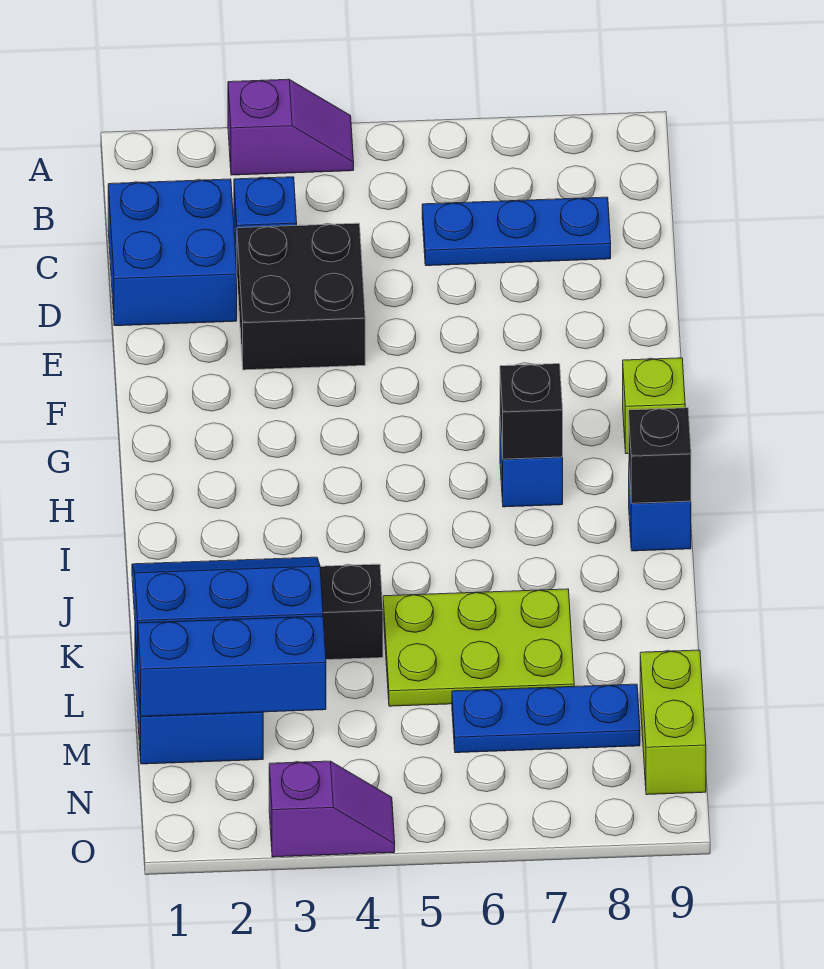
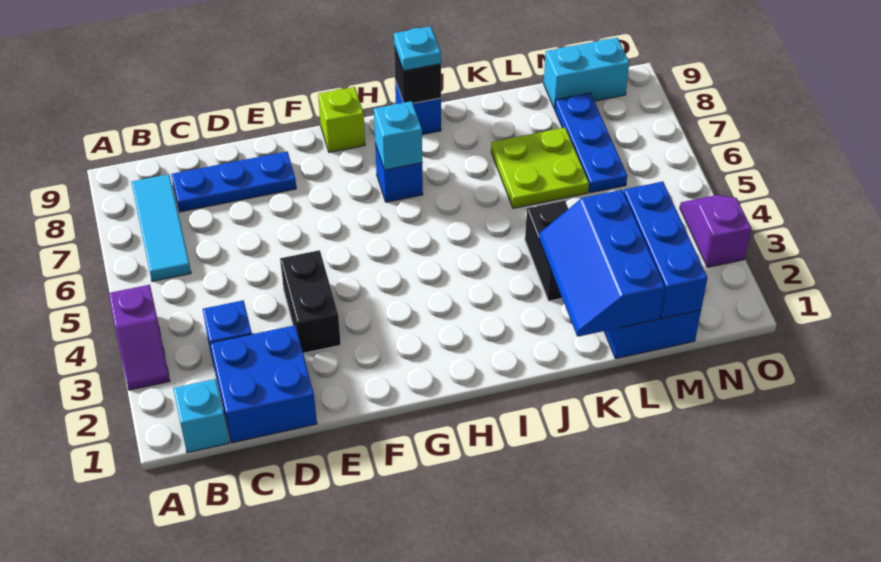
purple slope A3:A4 level 1 top 3 -> purple slope A3:A4 level 1 top 4
none -> cyan brick B1 level 1
none -> cyan tile B6:B8 level 1
blue plate C6:C8 level 1 -> blue plate C8:E8 level 1
black brick D3:E4 level 1 -> black brick E3:E4 level 1
black brick H7 level 2 -> cyan brick H7 level 2
none -> cyan plate I9 level 3
lime plate K5:L7 level 1 -> lime plate K6:L7 level 1
lime brick M9:N9 level 1 -> cyan brick M9:N9 level 1

